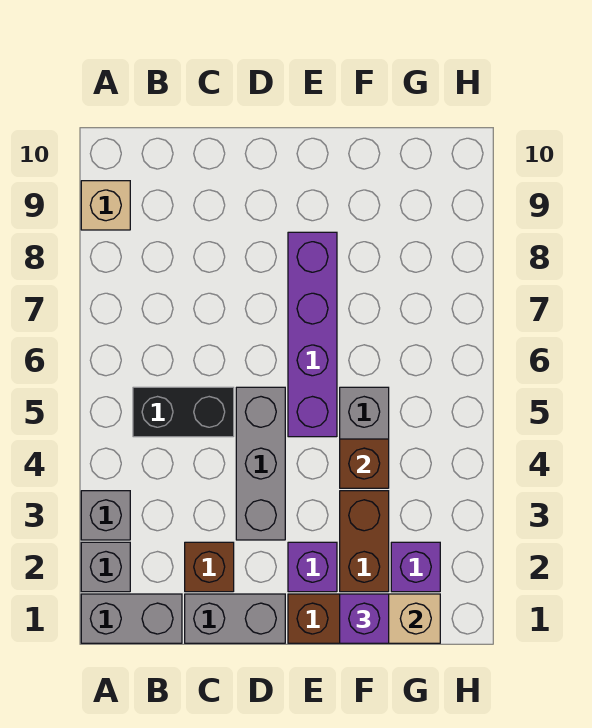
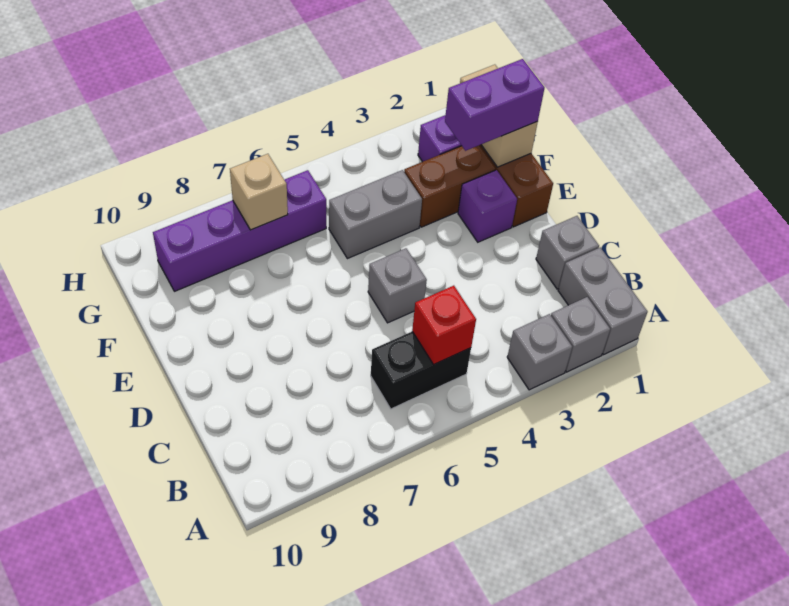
tan brick A9 level 1 -> tan brick G7 level 2
black brick B5:C5 level 1 -> black brick B5:B6 level 1
none -> red brick B5 level 2
grey brick C1:D1 level 1 -> grey brick C1 level 1
brown brick C2 level 1 -> none
grey brick D3:D5 level 1 -> grey brick D5 level 1
purple brick E5:E8 level 1 -> purple brick G6:G9 level 1
purple brick F1 level 3 -> purple brick F1:F2 level 3
brown brick F4 level 2 -> none

